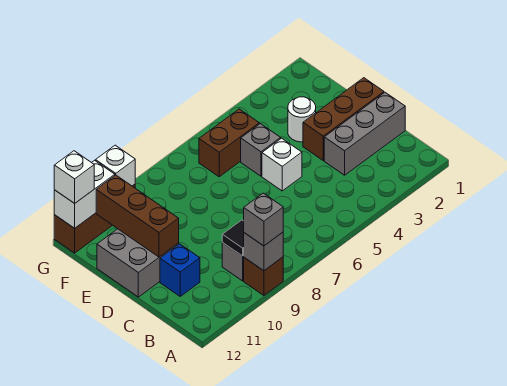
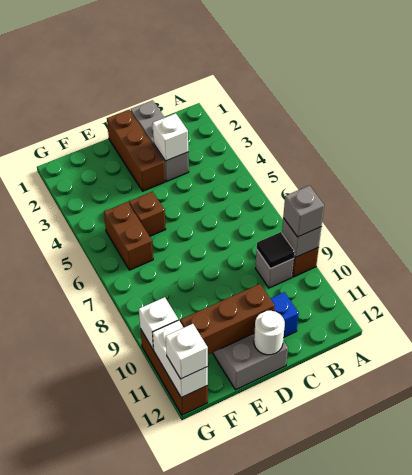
white brick D5 level 1 -> white brick C3 level 2
white round brick E3 level 1 -> white round brick D12 level 2
grey brick E5 level 1 -> brown brick E5 level 1

